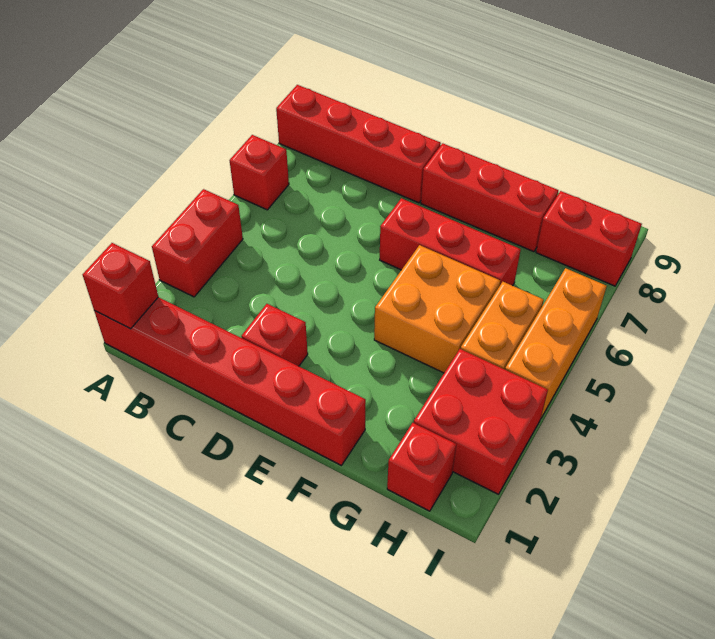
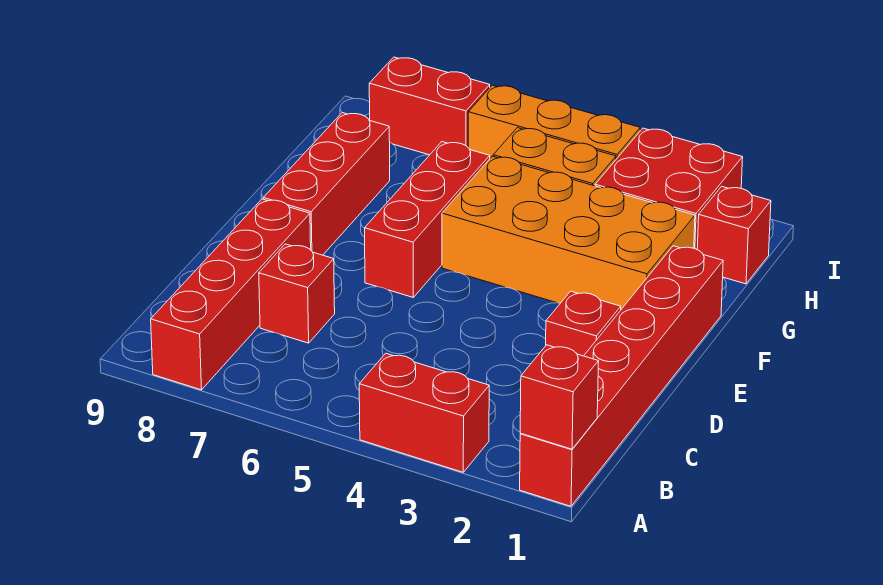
red brick A6 level 1 -> red brick C7 level 1
orange brick F4:G5 level 1 -> orange brick F2:G5 level 1
red brick H8:I8 level 1 -> red brick I7:I8 level 1

